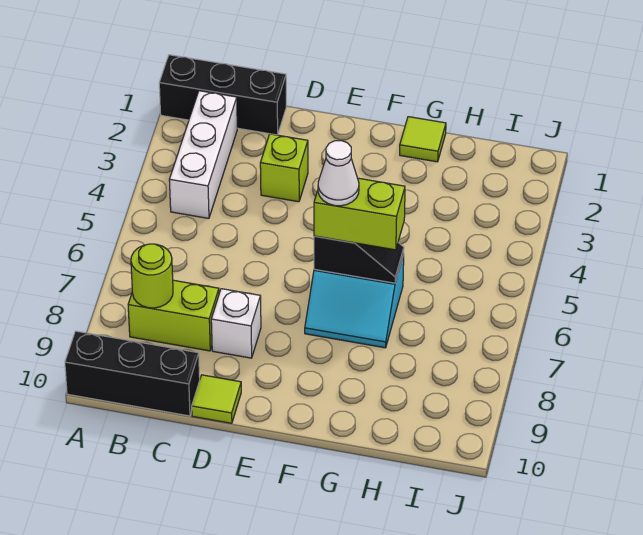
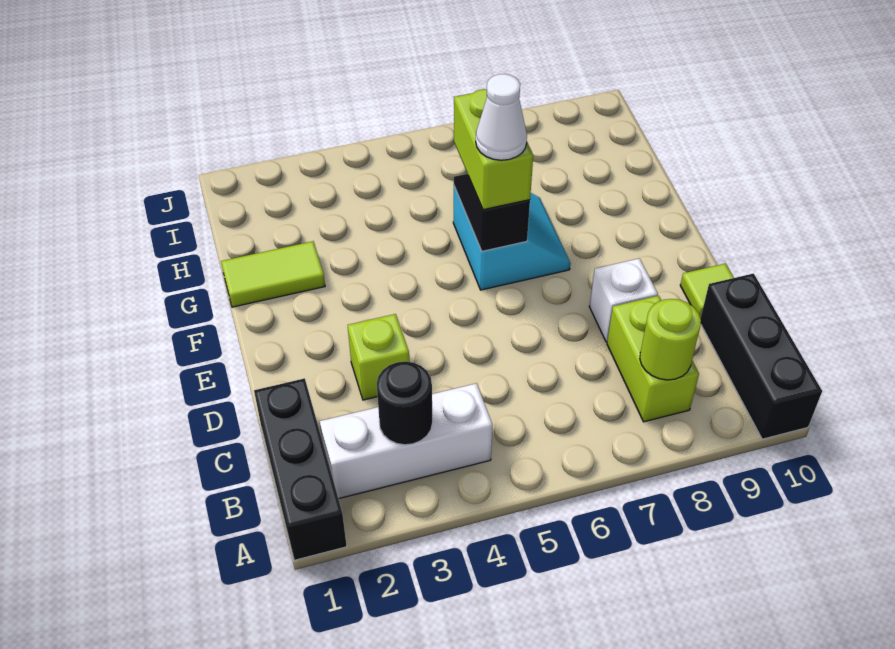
none -> black round brick B3 level 2
lime tile G1 level 1 -> lime tile G1:G2 level 1

